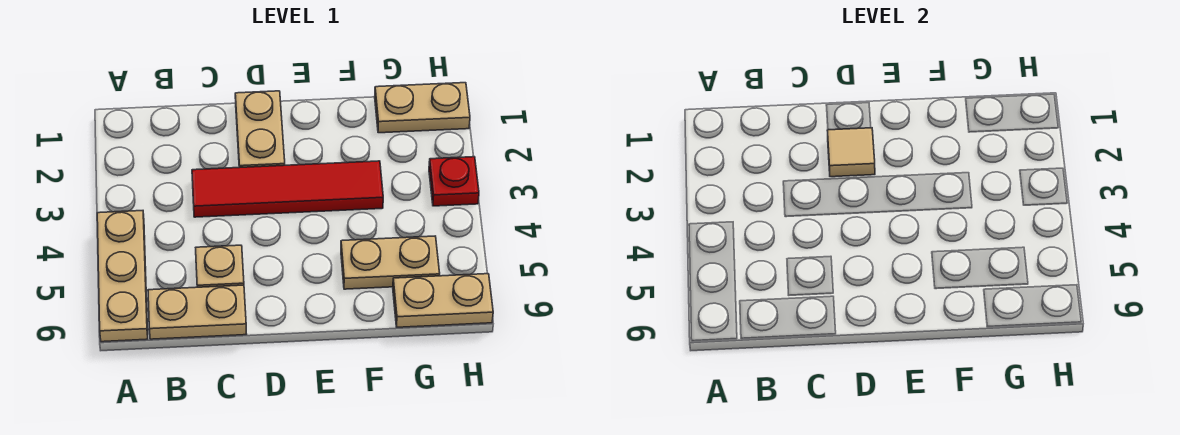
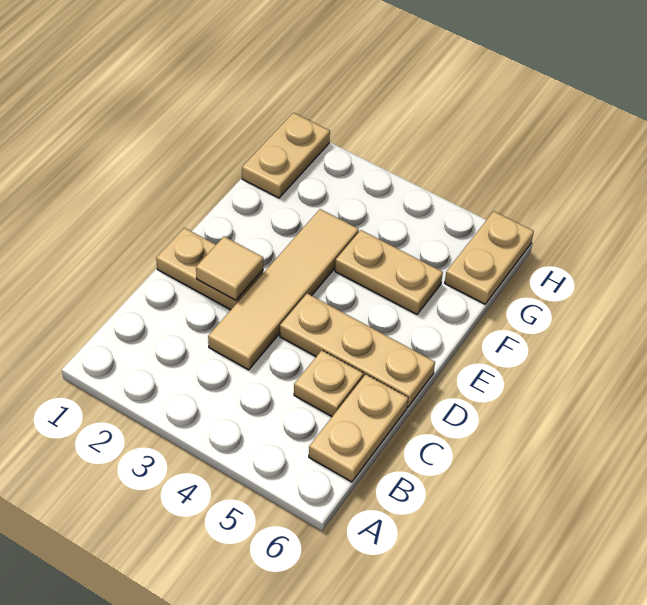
tan plate A4:A6 level 1 -> tan plate D4:D6 level 1
red tile C3:F3 level 1 -> tan tile C3:F3 level 1
tan plate F5:G5 level 1 -> tan plate F4:F5 level 1
red plate H3 level 1 -> none

